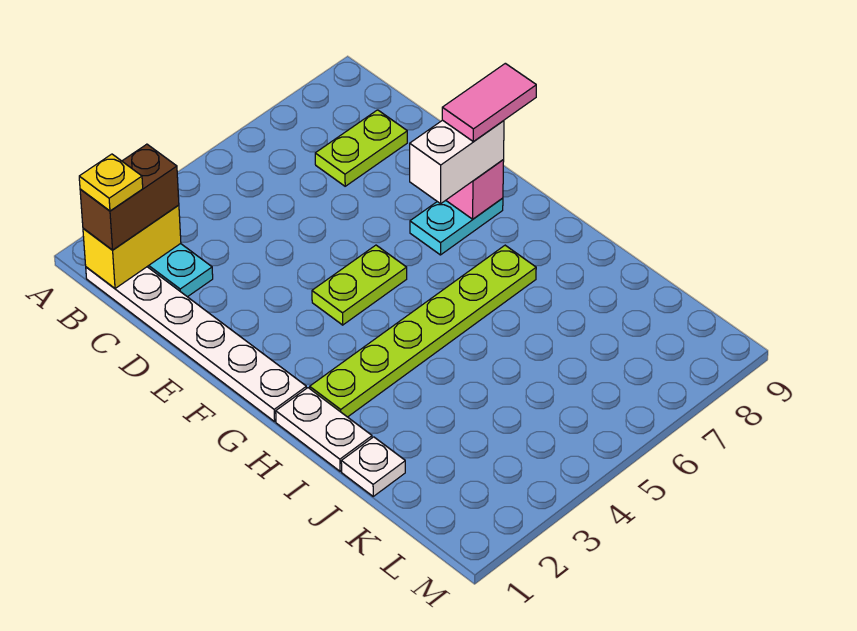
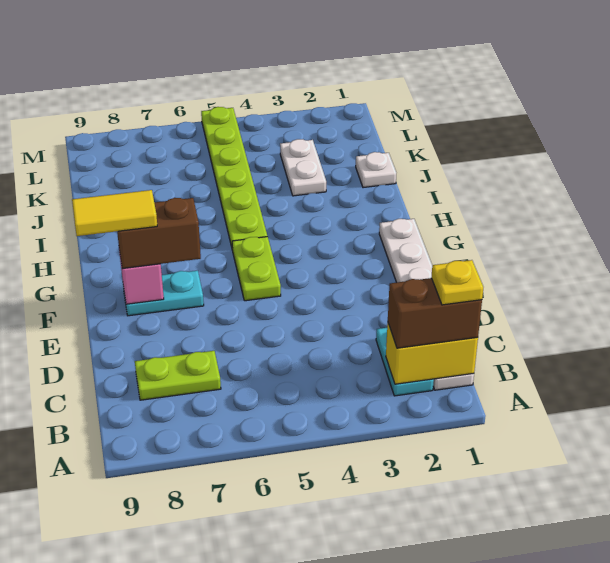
lime plate F4:F5 level 1 -> lime plate F5:G5 level 1
white brick F7:F8 level 3 -> brown brick F7:F8 level 3
pink tile F8:F9 level 4 -> yellow tile F8:F9 level 4
white plate H1:I1 level 1 -> white plate J3:K3 level 1
lime plate H2:H7 level 1 -> lime plate H5:M5 level 1

